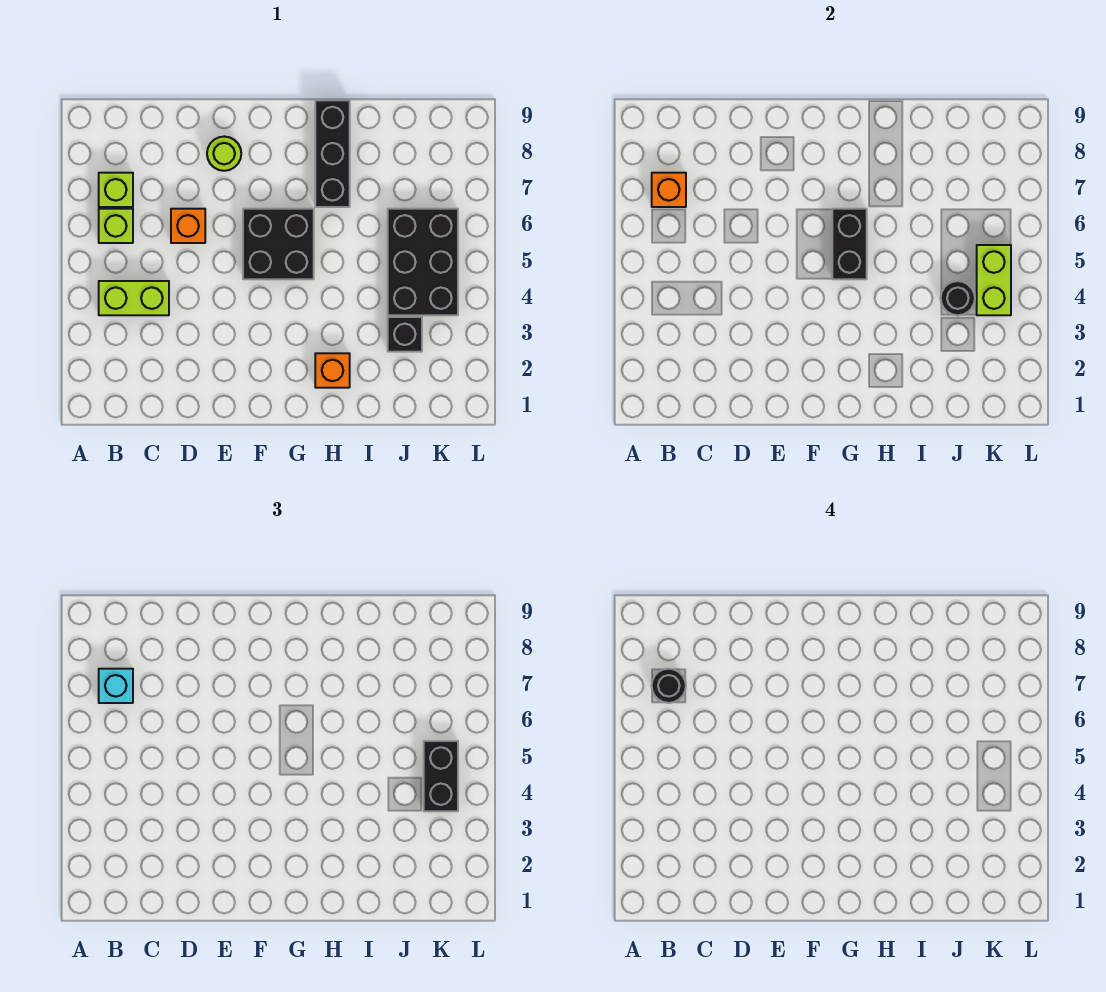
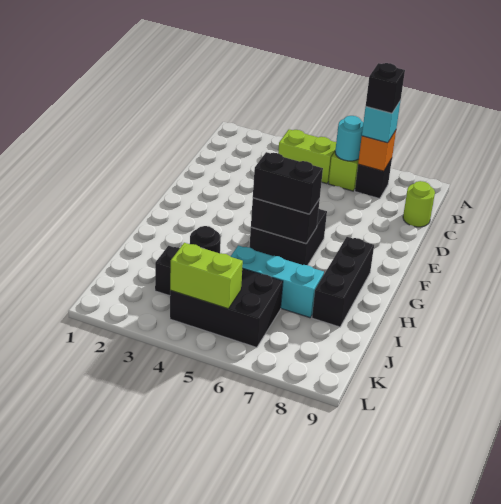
lime brick B4:C4 level 1 -> lime brick B4:B5 level 1
none -> cyan round brick B6 level 2
lime brick B7 level 1 -> black brick B7 level 1
black round brick B7 level 4 -> black brick B7 level 4
orange brick D6 level 1 -> none
lime round brick E8 level 1 -> lime round brick C9 level 1
orange brick H2 level 1 -> none
black brick H7:H9 level 1 -> black brick G8:I8 level 1
none -> cyan brick I5:I7 level 1
black brick K4:K5 level 3 -> black brick G5:G6 level 3

